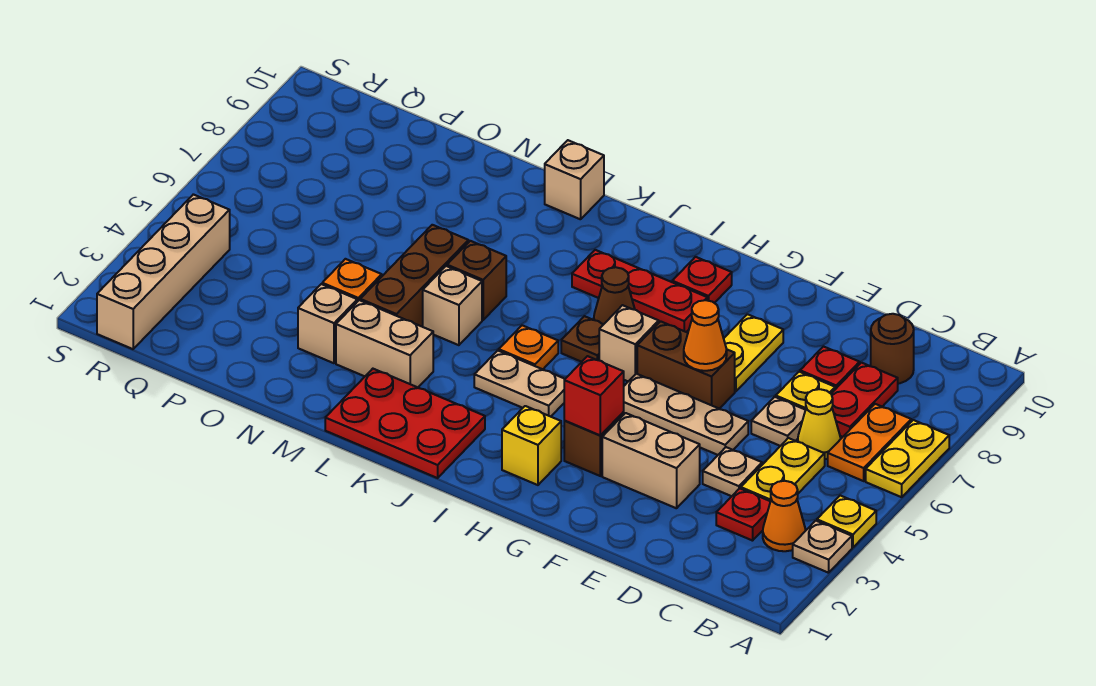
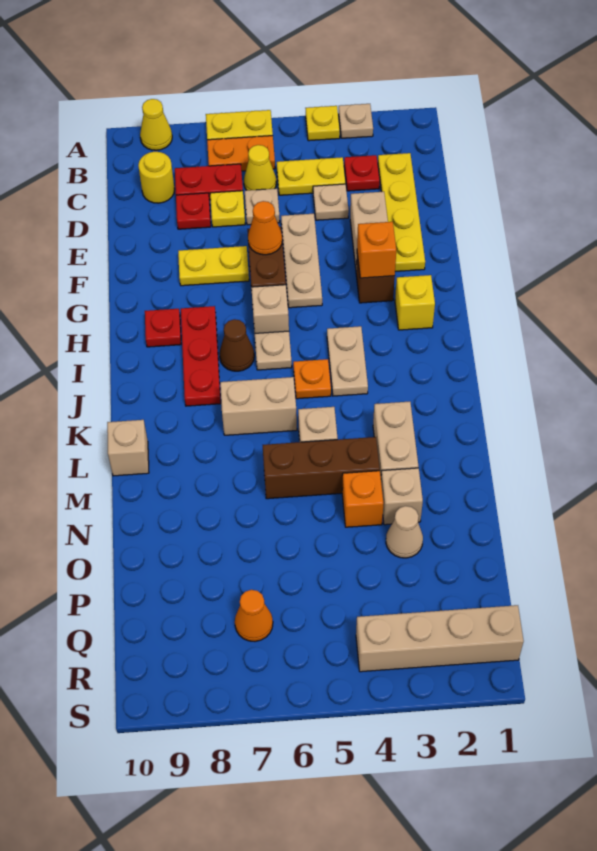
none -> yellow cone A9 level 1
orange cone B3 level 1 -> orange cone Q7 level 1
none -> yellow plate C2:F2 level 1
brown round brick C9 level 1 -> yellow round brick C9 level 1
red brick G3 level 2 -> orange brick G3 level 2
brown plate I6 level 1 -> tan plate I6 level 1
red plate J1:L2 level 1 -> none
none -> tan brick K6:K7 level 1
brown brick L6 level 1 -> none
none -> tan cone O3 level 1

